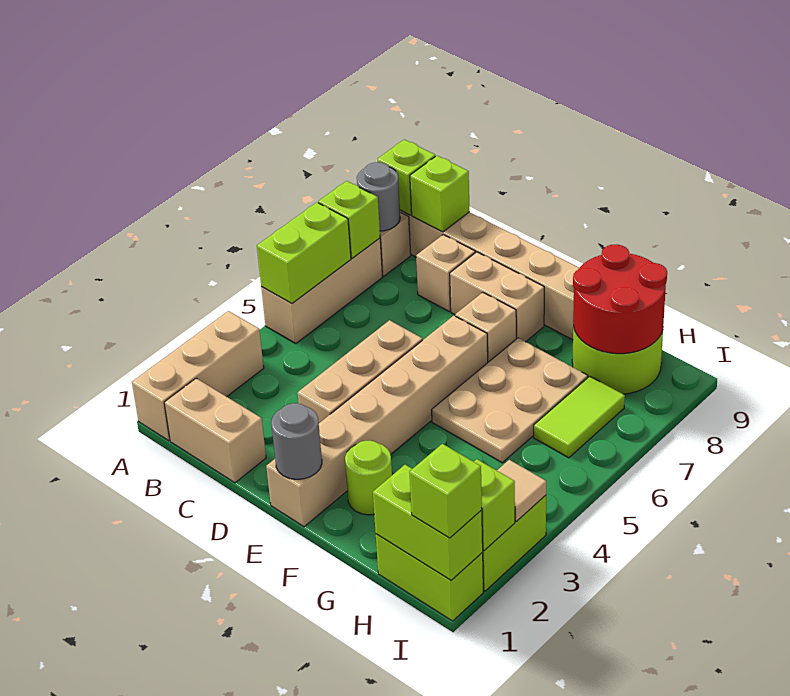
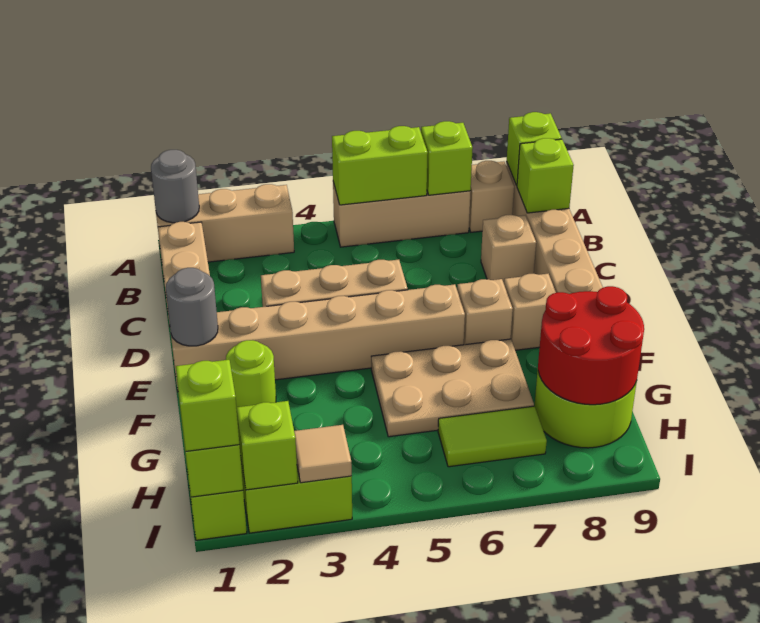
grey round brick A8 level 2 -> grey round brick A1 level 2
tan brick D8:E8 level 1 -> tan brick E8 level 1

